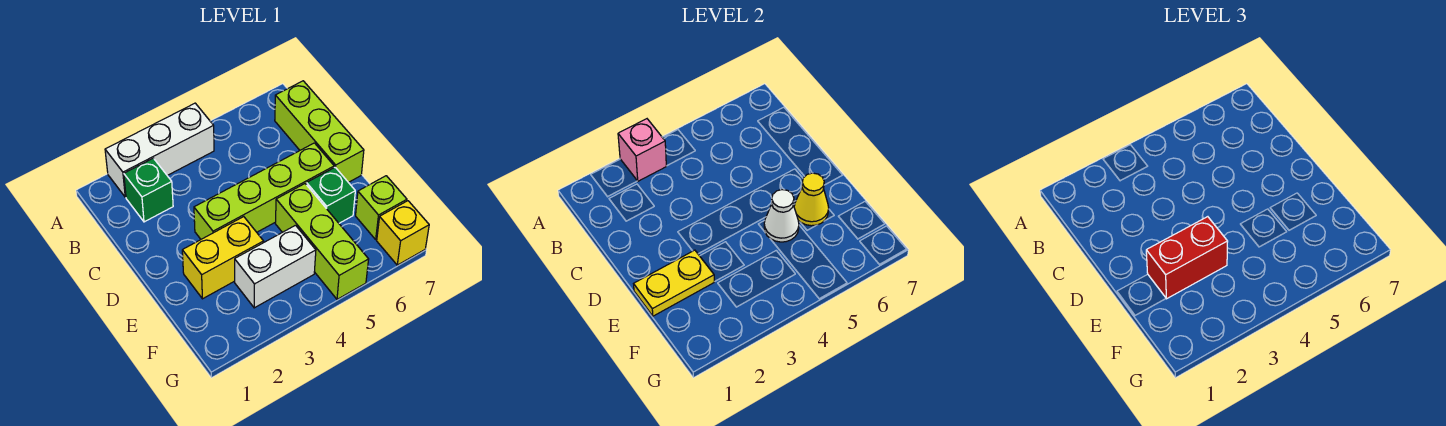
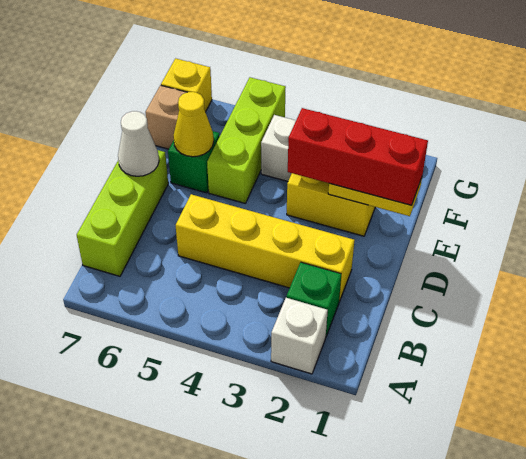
white brick A2:A4 level 1 -> white brick A2 level 1
pink brick A3 level 2 -> none
none -> yellow brick C2:C5 level 1
lime brick D3:D6 level 1 -> none
red brick E2:E3 level 3 -> red brick E1:E3 level 3
white cone E5 level 2 -> white cone D7 level 2
lime brick F7 level 1 -> tan brick F7 level 1

